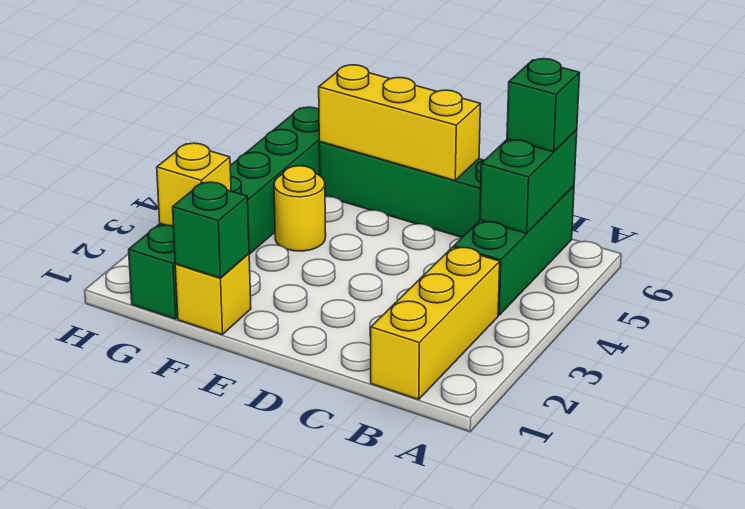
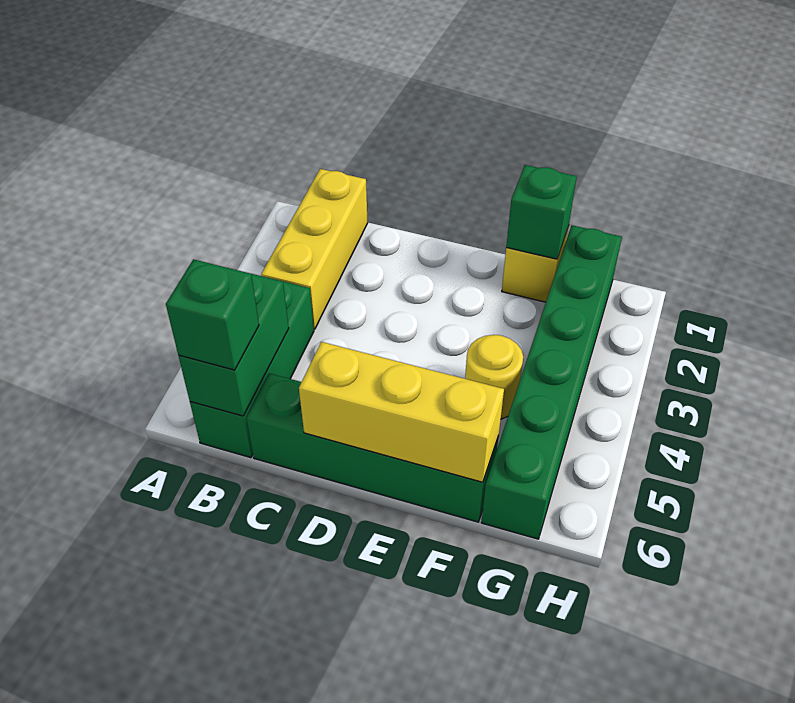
yellow brick G2 level 2 -> none

